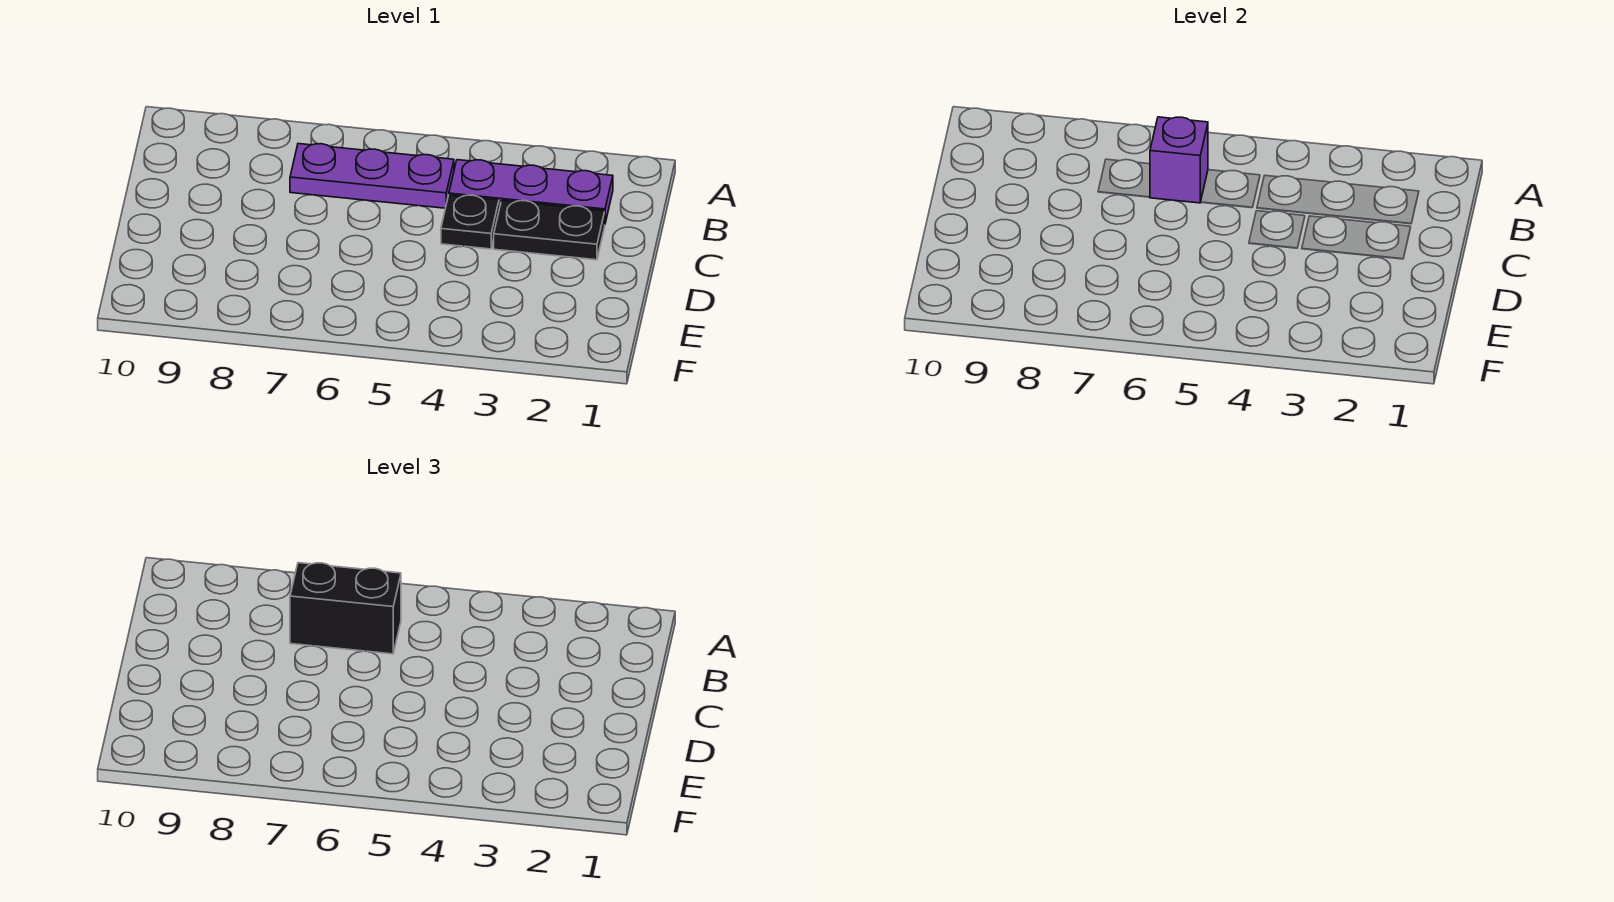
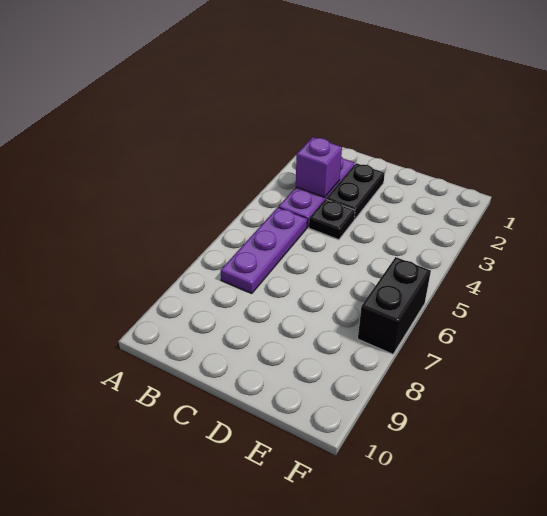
purple brick B6 level 2 -> purple brick B3 level 2
black brick B6:B7 level 3 -> black brick F6:F7 level 1

